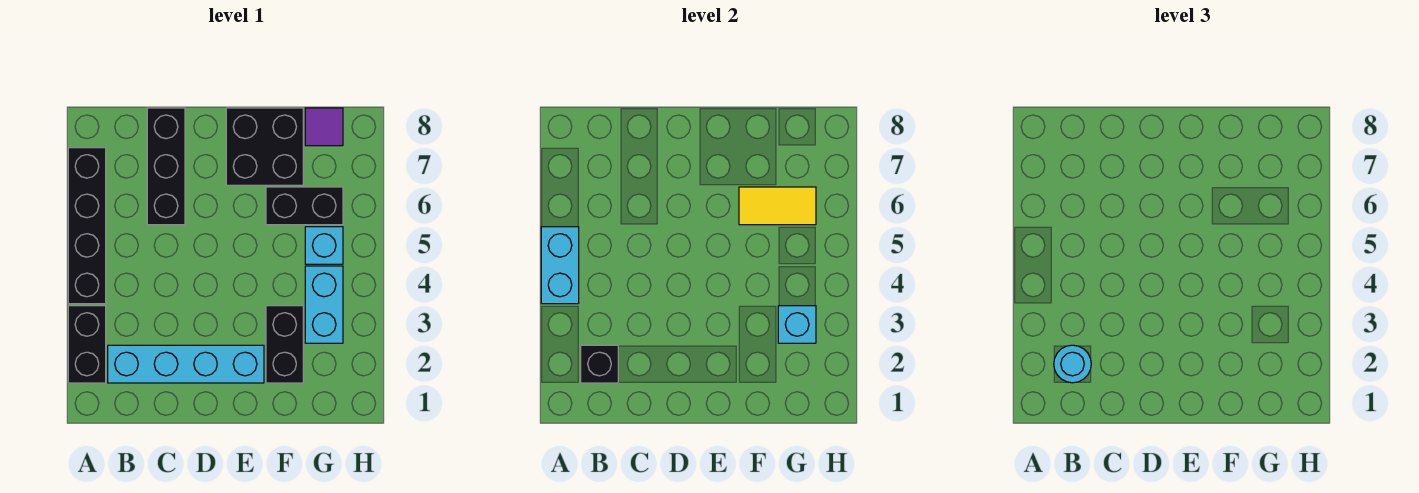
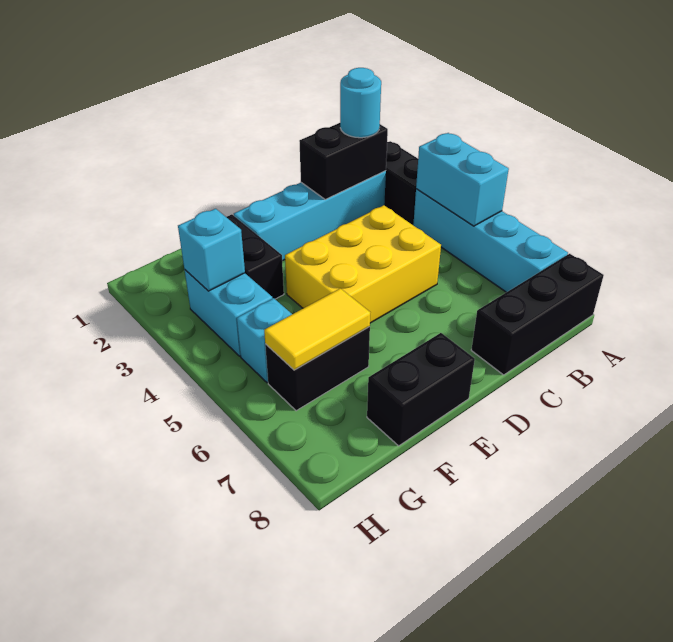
black brick A4:A7 level 1 -> cyan brick A4:A7 level 1
black brick B2 level 2 -> black brick B2:C2 level 2
none -> yellow brick C4:E5 level 1
black brick C6:C8 level 1 -> black brick A8:C8 level 1
black brick E7:F8 level 1 -> black brick E8:F8 level 1
purple tile G8 level 1 -> none

